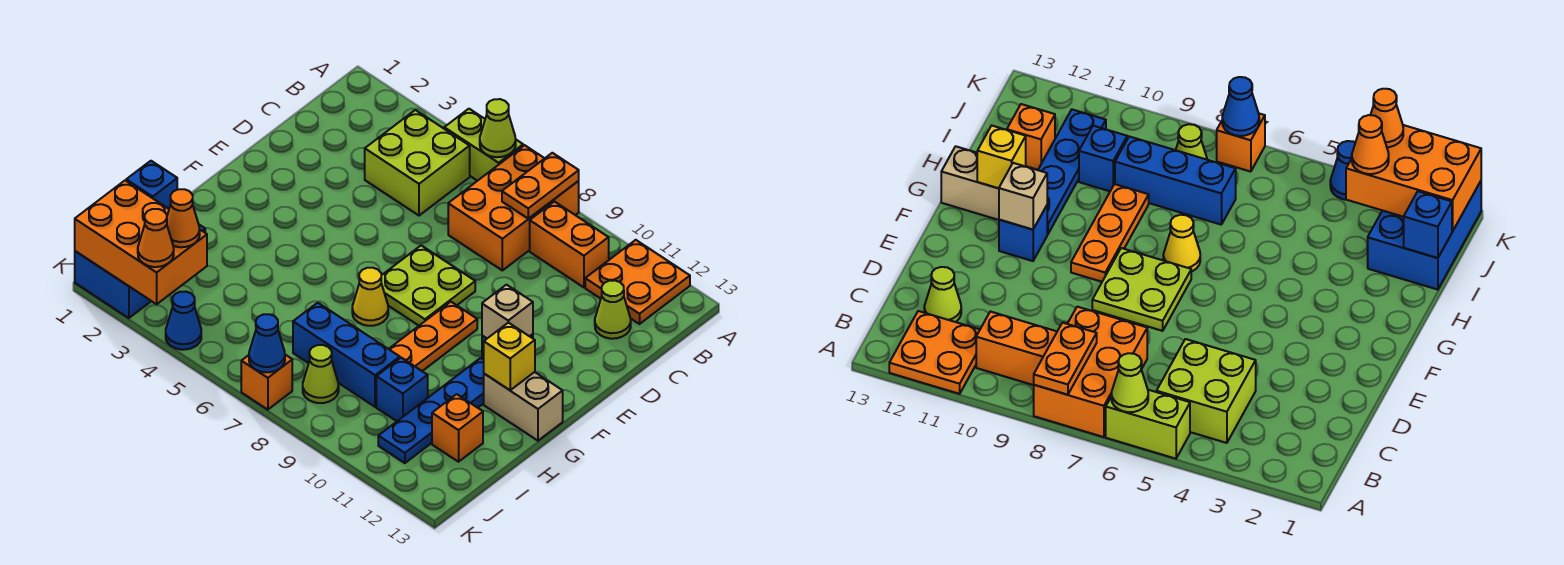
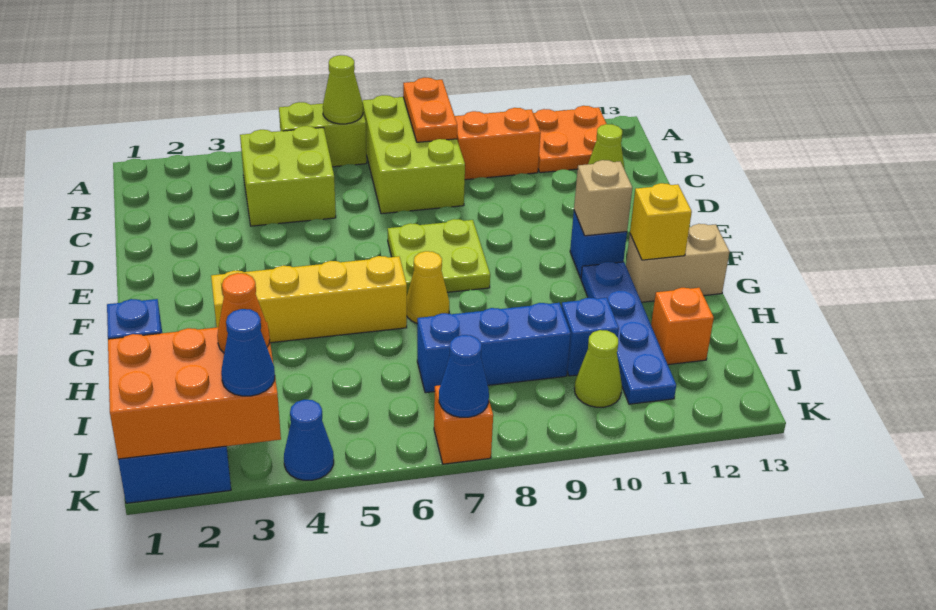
orange brick A7:C8 level 1 -> lime brick A7:C8 level 1
orange plate F9:H9 level 1 -> none
none -> yellow brick G3:G6 level 1
lime cone J8 level 1 -> lime cone J10 level 1
orange cone K3 level 3 -> blue cone K3 level 3

